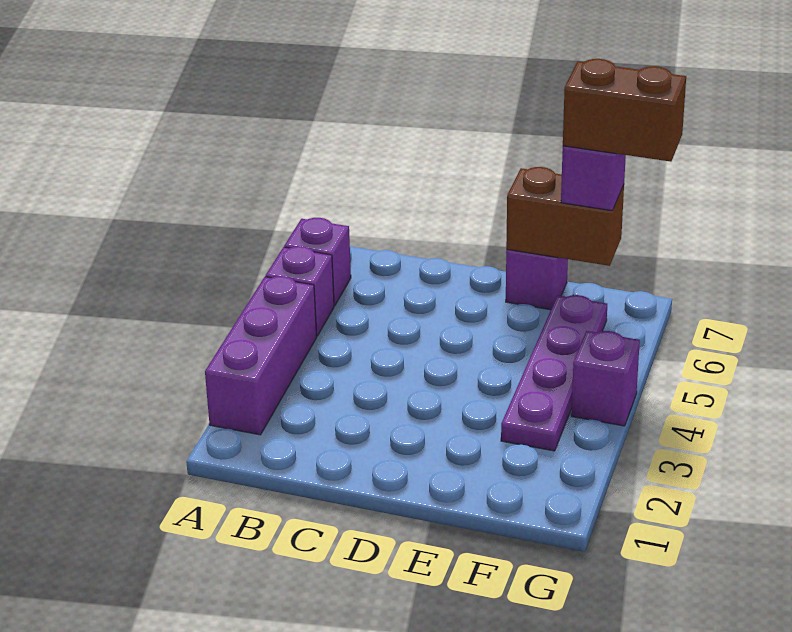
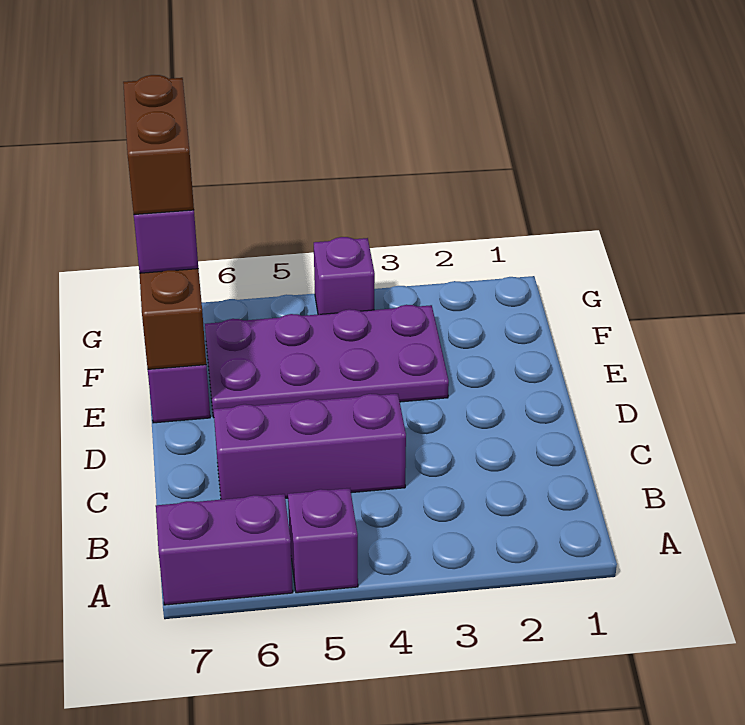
purple brick A2:A4 level 1 -> purple brick C4:C6 level 1
purple brick A6 level 1 -> purple brick A6:A7 level 1
purple plate F3:F6 level 1 -> purple plate E3:F6 level 1

